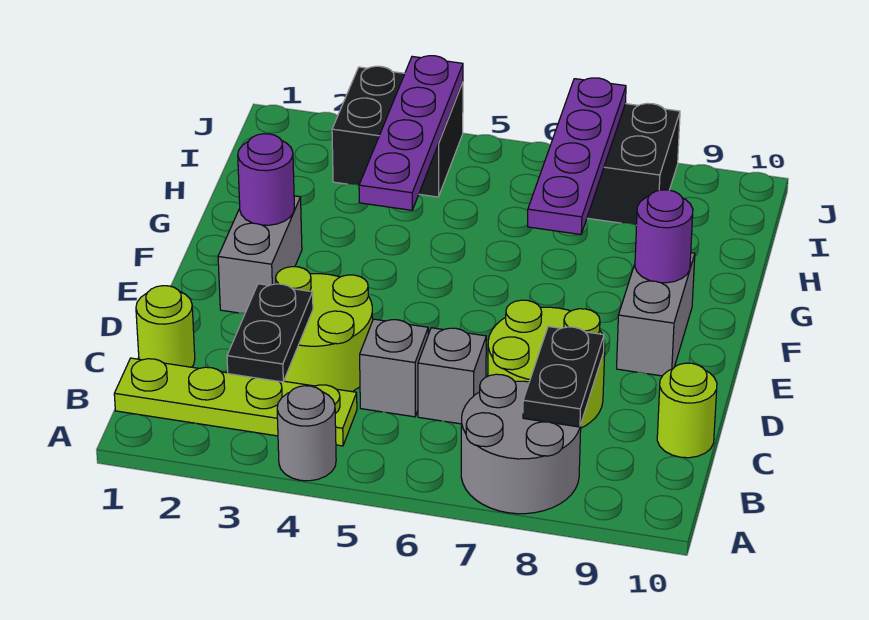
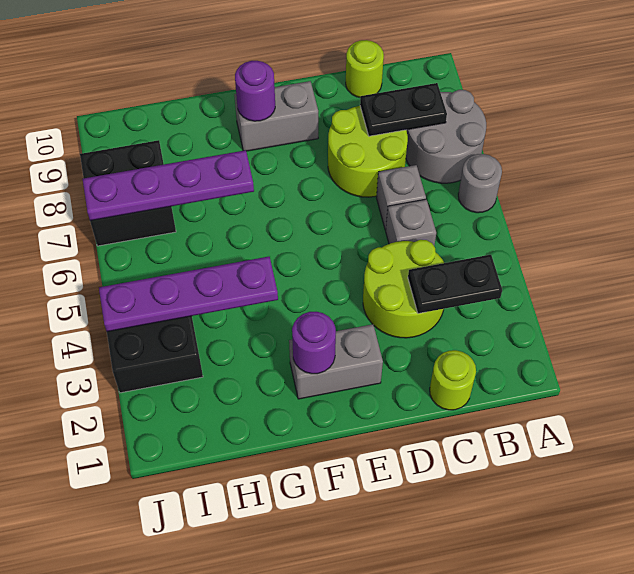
grey round brick A4 level 1 -> grey round brick A6 level 1
lime plate B1:B4 level 1 -> none

